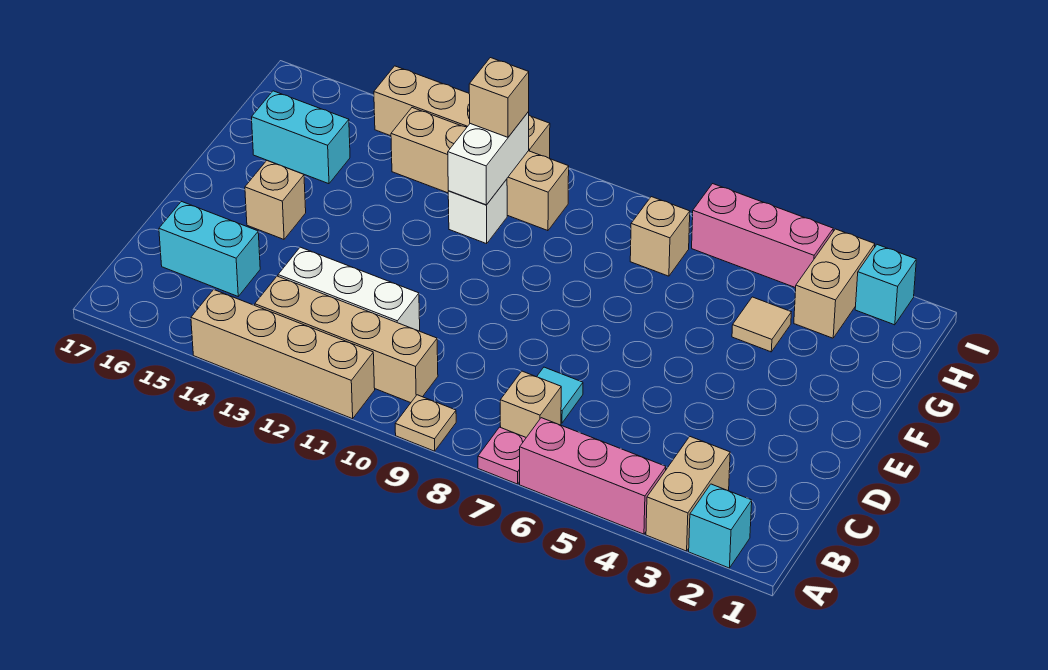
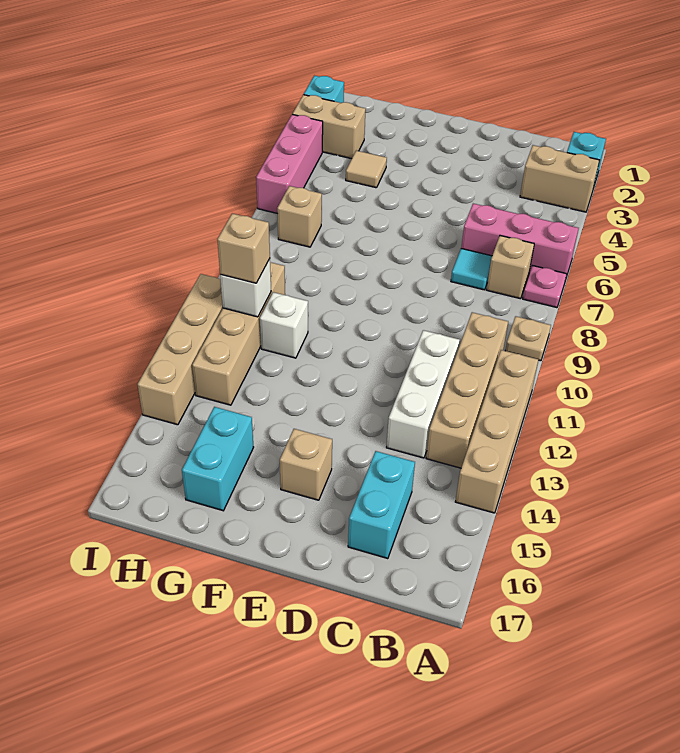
pink brick A4:A6 level 1 -> pink brick A6:C6 level 1
white brick G11:H11 level 2 -> white brick H11 level 2

